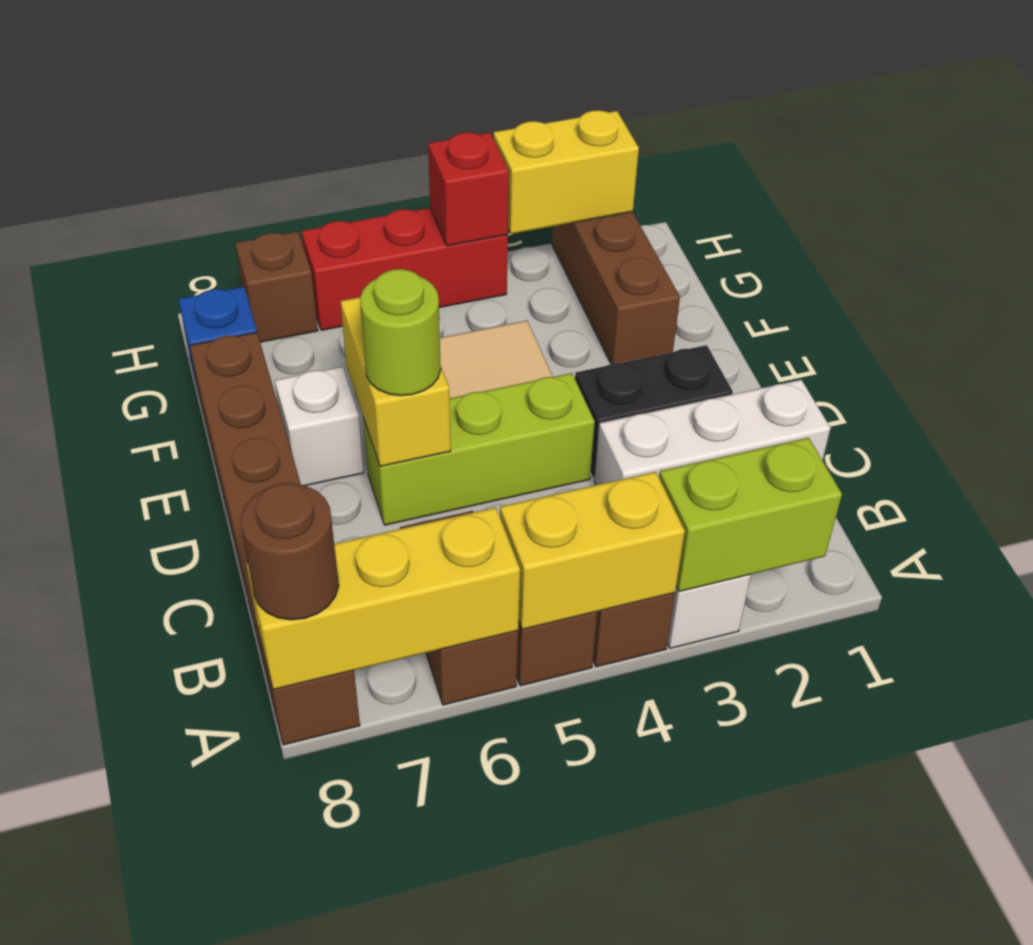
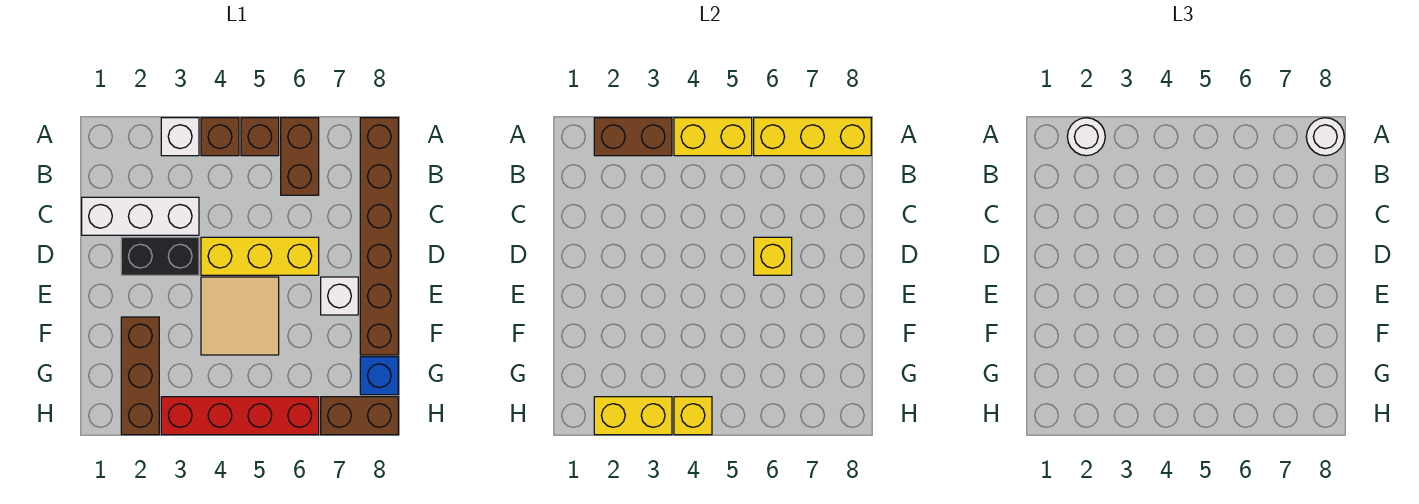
lime brick A2:A3 level 2 -> brown brick A2:A3 level 2
none -> white round brick A2 level 3
brown round brick A8 level 3 -> white round brick A8 level 3
lime brick D4:D6 level 1 -> yellow brick D4:D6 level 1
yellow brick D6:E6 level 2 -> yellow brick D6 level 2
lime round brick D6 level 3 -> none
red brick H4:H6 level 1 -> red brick H3:H6 level 1
red brick H4 level 2 -> yellow brick H4 level 2
brown brick H7 level 1 -> brown brick H7:H8 level 1

